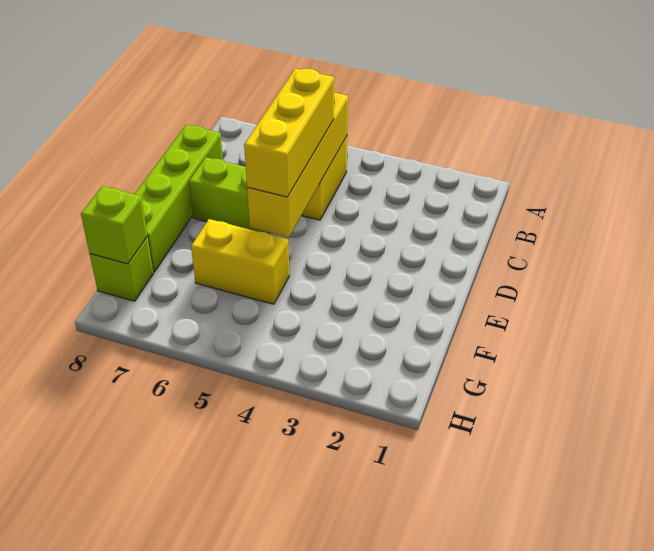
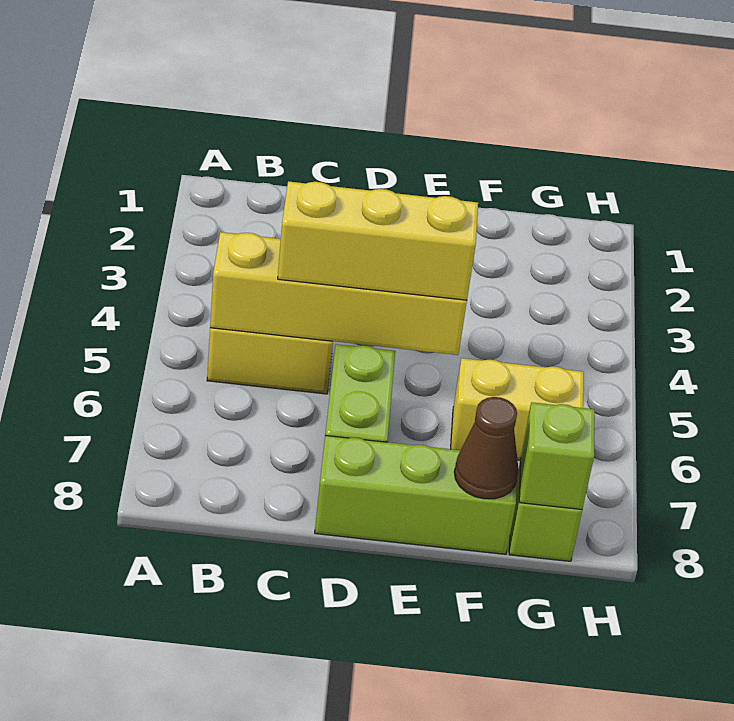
lime brick C8:F8 level 1 -> lime brick D8:F8 level 1
yellow brick F5:F6 level 1 -> yellow brick F6:G6 level 1
none -> brown cone F8 level 2

